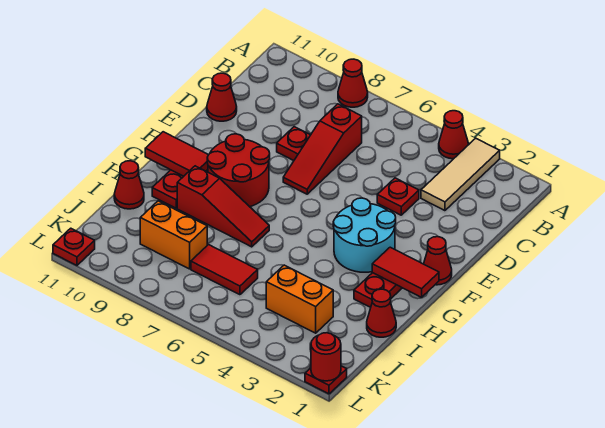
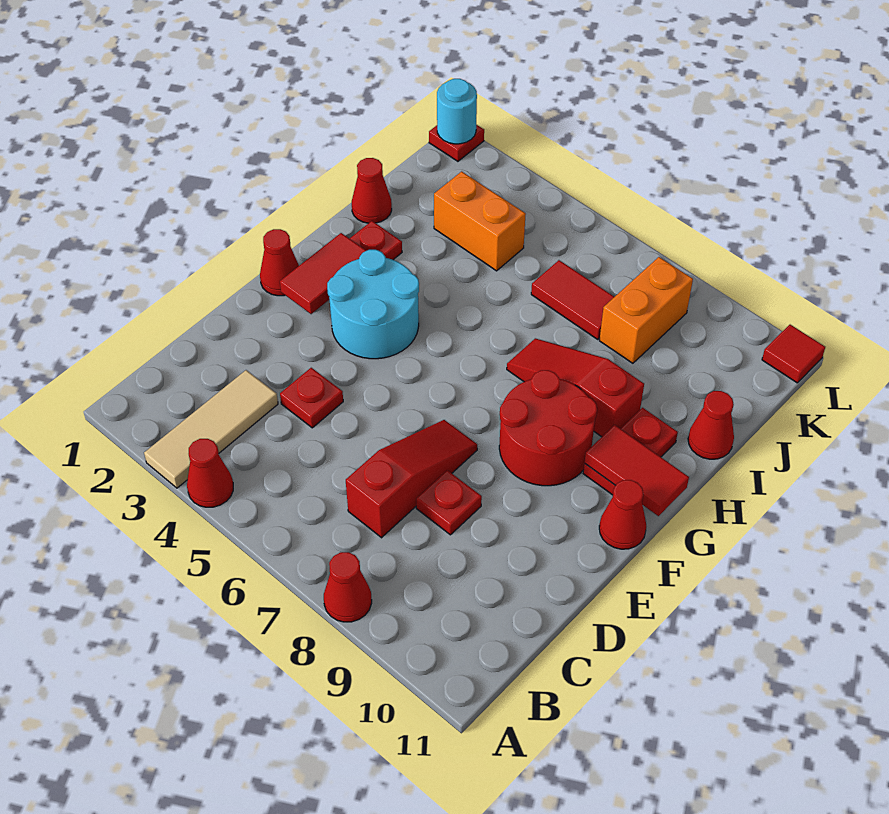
red cone D11 level 1 -> red cone F11 level 1
red tile G1:G2 level 2 -> red tile F2:G2 level 2
orange brick J8:J9 level 1 -> orange brick J8:K8 level 1
red round brick L1 level 2 -> cyan round brick L1 level 2
red plate L11 level 1 -> red tile L11 level 1

